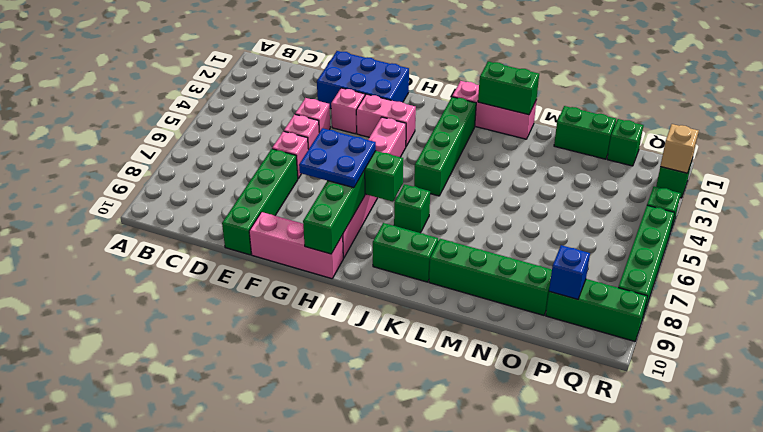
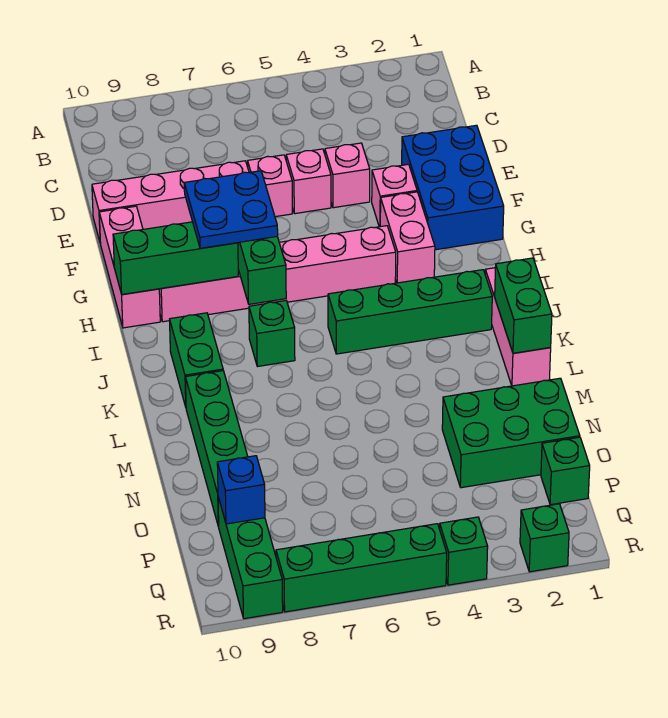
green brick E7:E10 level 1 -> pink brick E7:E10 level 1
green brick N1:O1 level 1 -> green brick N1:O3 level 1
tan brick R2 level 2 -> none

